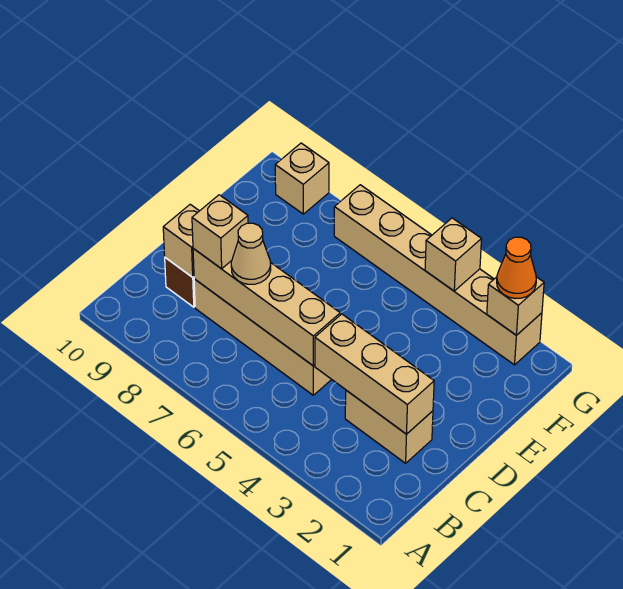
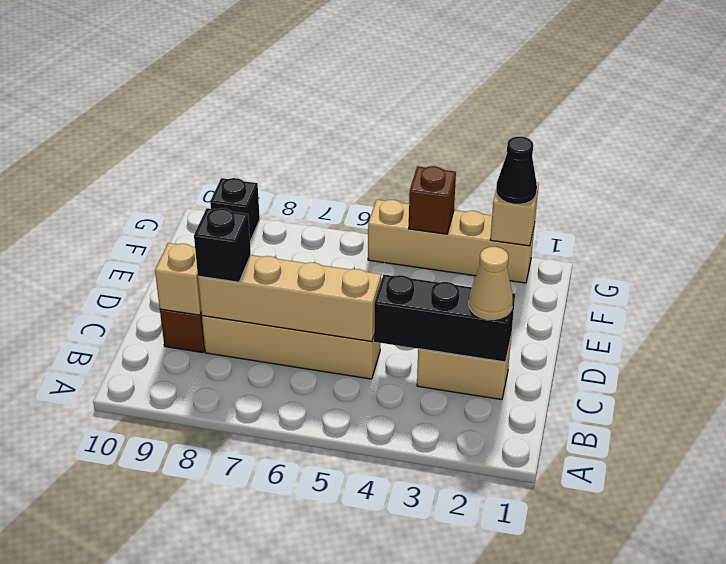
tan brick C2:C4 level 2 -> black brick C2:C4 level 2
tan cone C7 level 3 -> tan cone C2 level 3
tan brick C8 level 3 -> black brick C8 level 3
tan brick G2:G7 level 1 -> tan brick G2:G5 level 1
orange cone G2 level 3 -> black cone G2 level 3
tan brick G4 level 2 -> brown brick G4 level 2
tan brick G9 level 1 -> black brick G9 level 1

